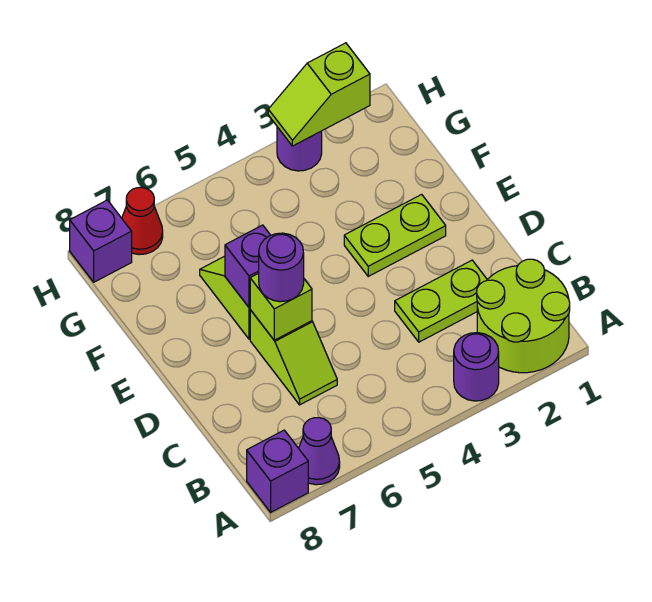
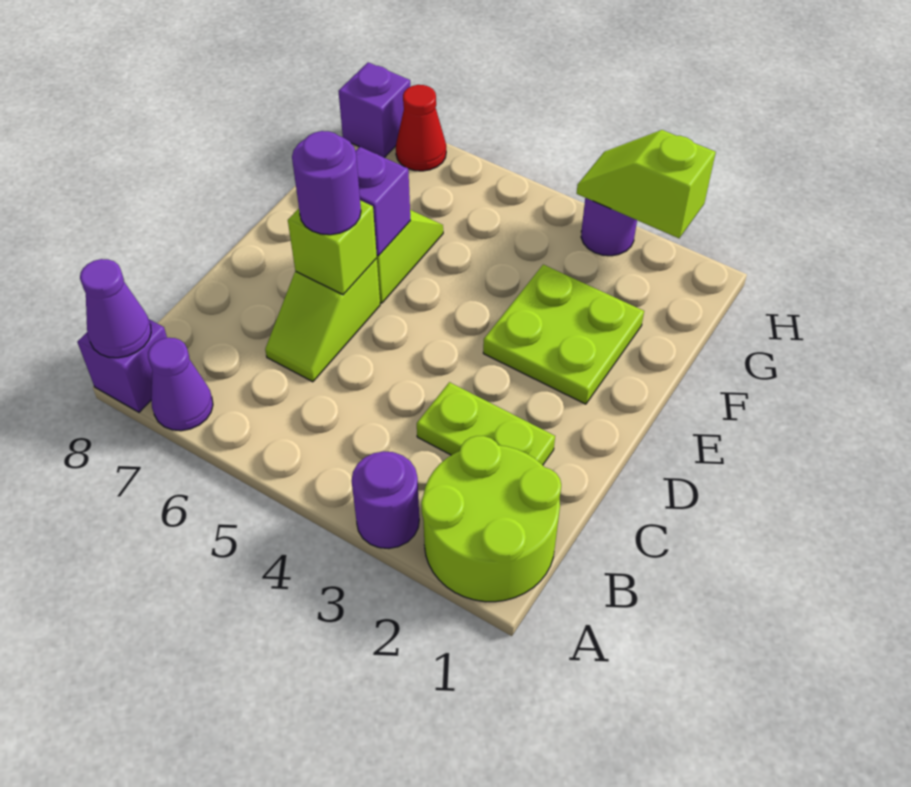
none -> purple cone A8 level 2
lime plate E2:E3 level 1 -> lime plate E2:F3 level 1

